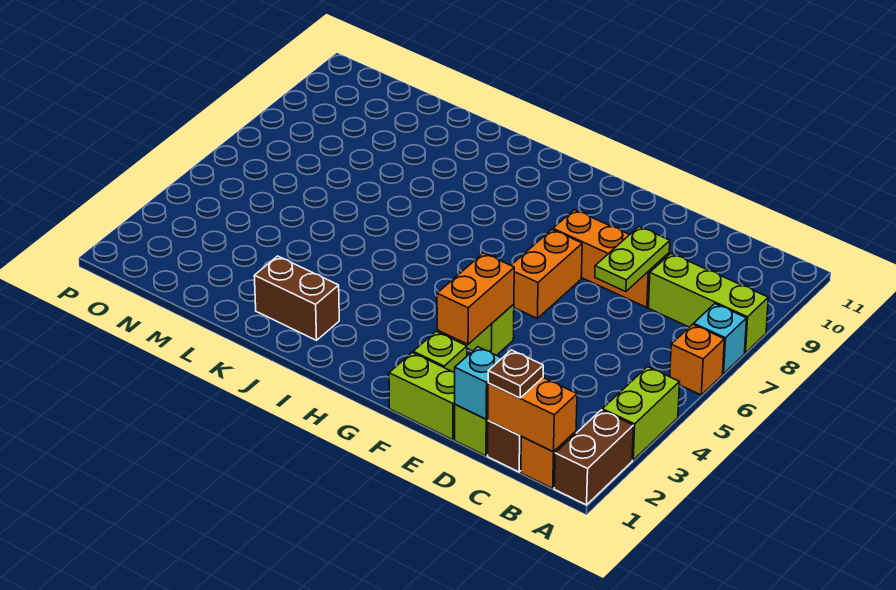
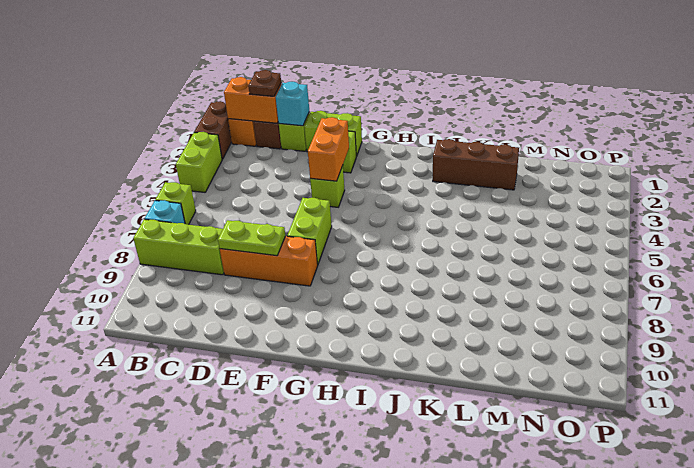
orange brick A6 level 1 -> lime brick A6 level 1
lime plate D7:D8 level 2 -> lime plate D8:E8 level 2
orange brick F6:F7 level 1 -> lime brick F6:F7 level 1
brown brick J2:K2 level 1 -> brown brick J2:L2 level 1

